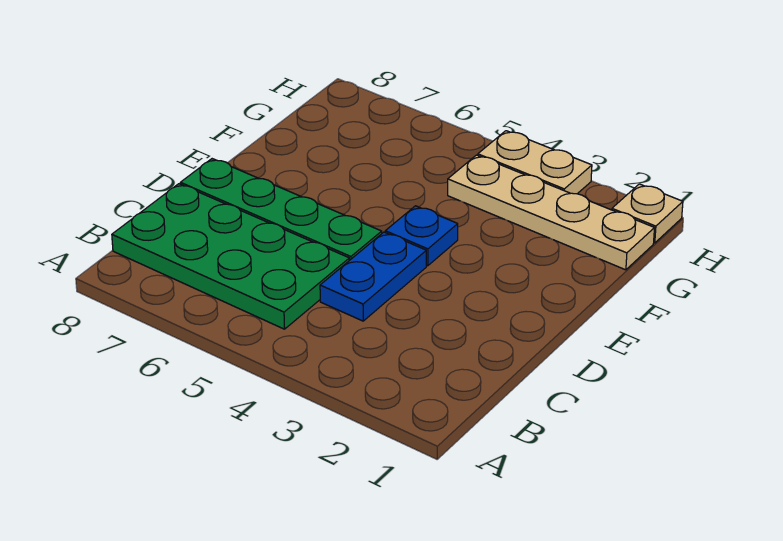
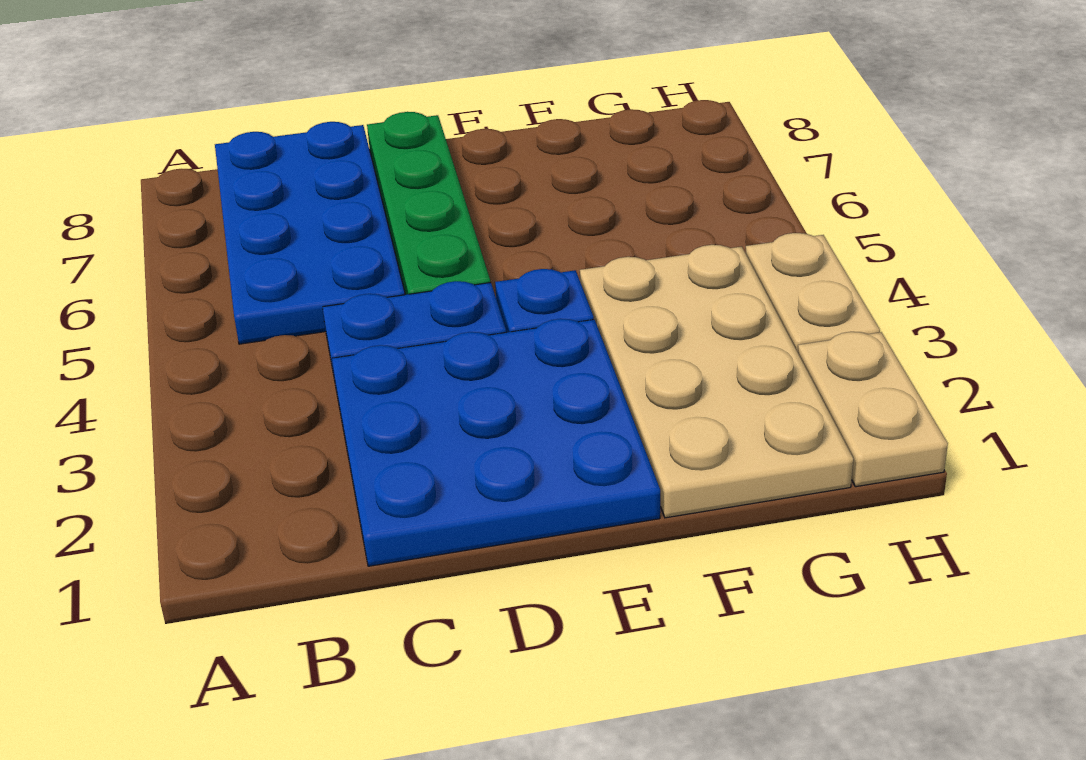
green plate B5:C8 level 1 -> blue plate B5:C8 level 1
none -> blue plate C1:E3 level 1
tan plate G1:G4 level 1 -> tan plate F1:G4 level 1
tan plate H1 level 1 -> tan plate H1:H2 level 1

